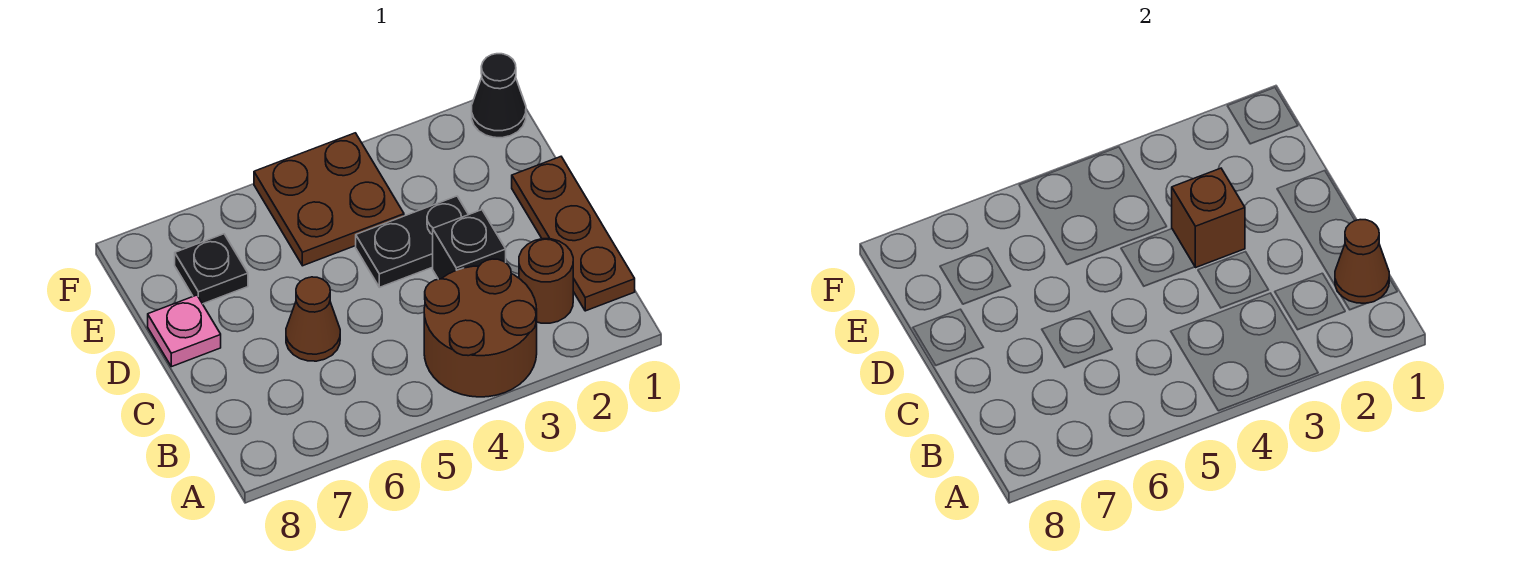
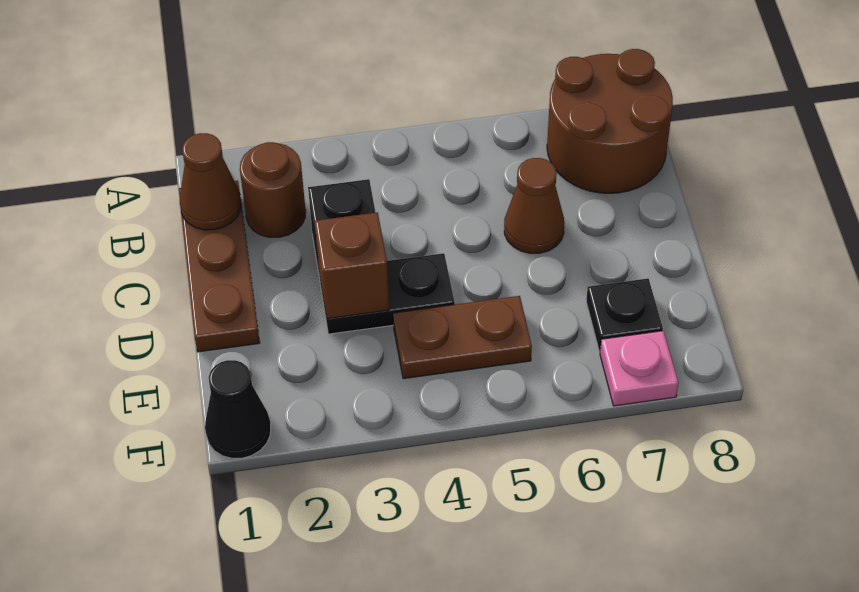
brown round brick A3:B4 level 1 -> brown round brick A7:B8 level 1
pink plate D8 level 1 -> pink plate F7 level 1
brown plate E4:F5 level 1 -> brown plate E4:E5 level 1

